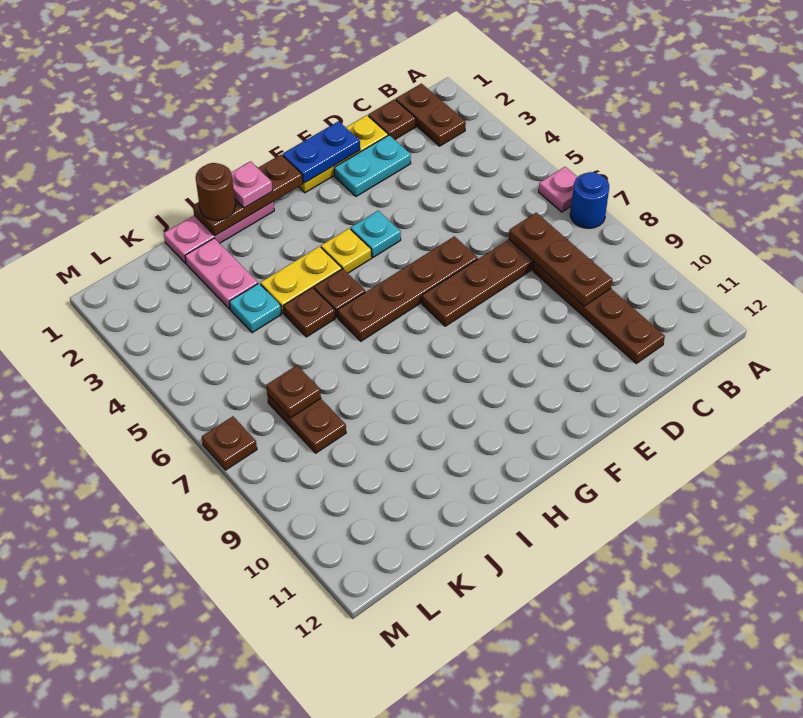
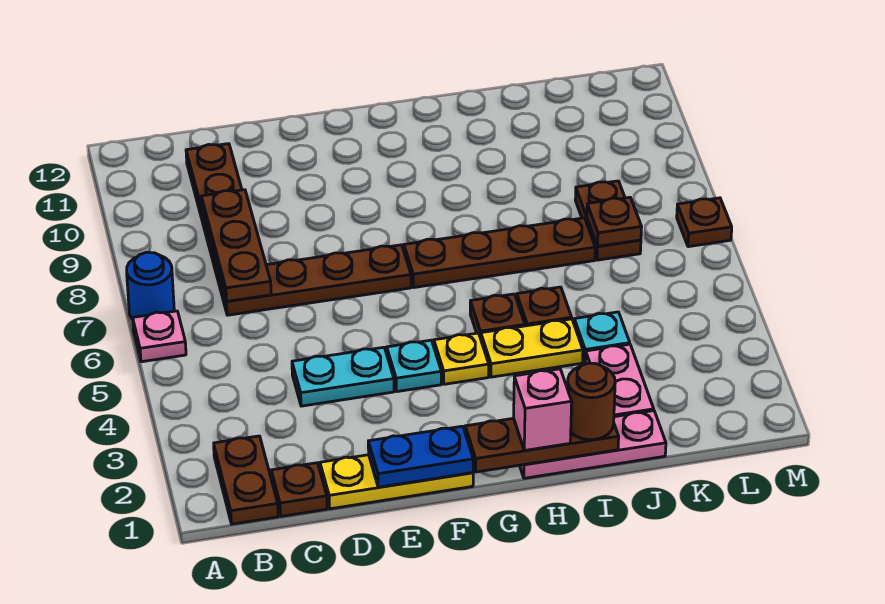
cyan plate D2:E2 level 1 -> cyan plate D4:E4 level 1
brown plate E6:H6 level 1 -> brown plate G7:J7 level 1
pink plate H1 level 3 -> pink brick H1 level 3

